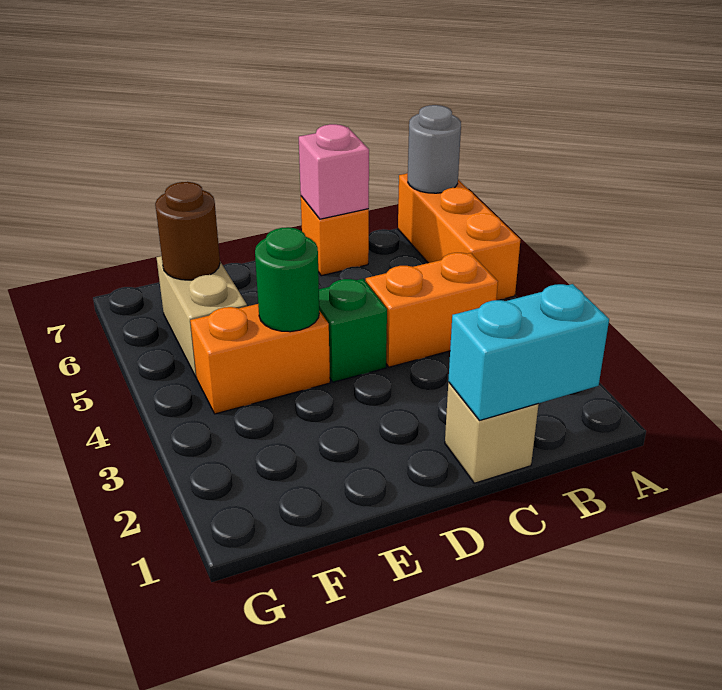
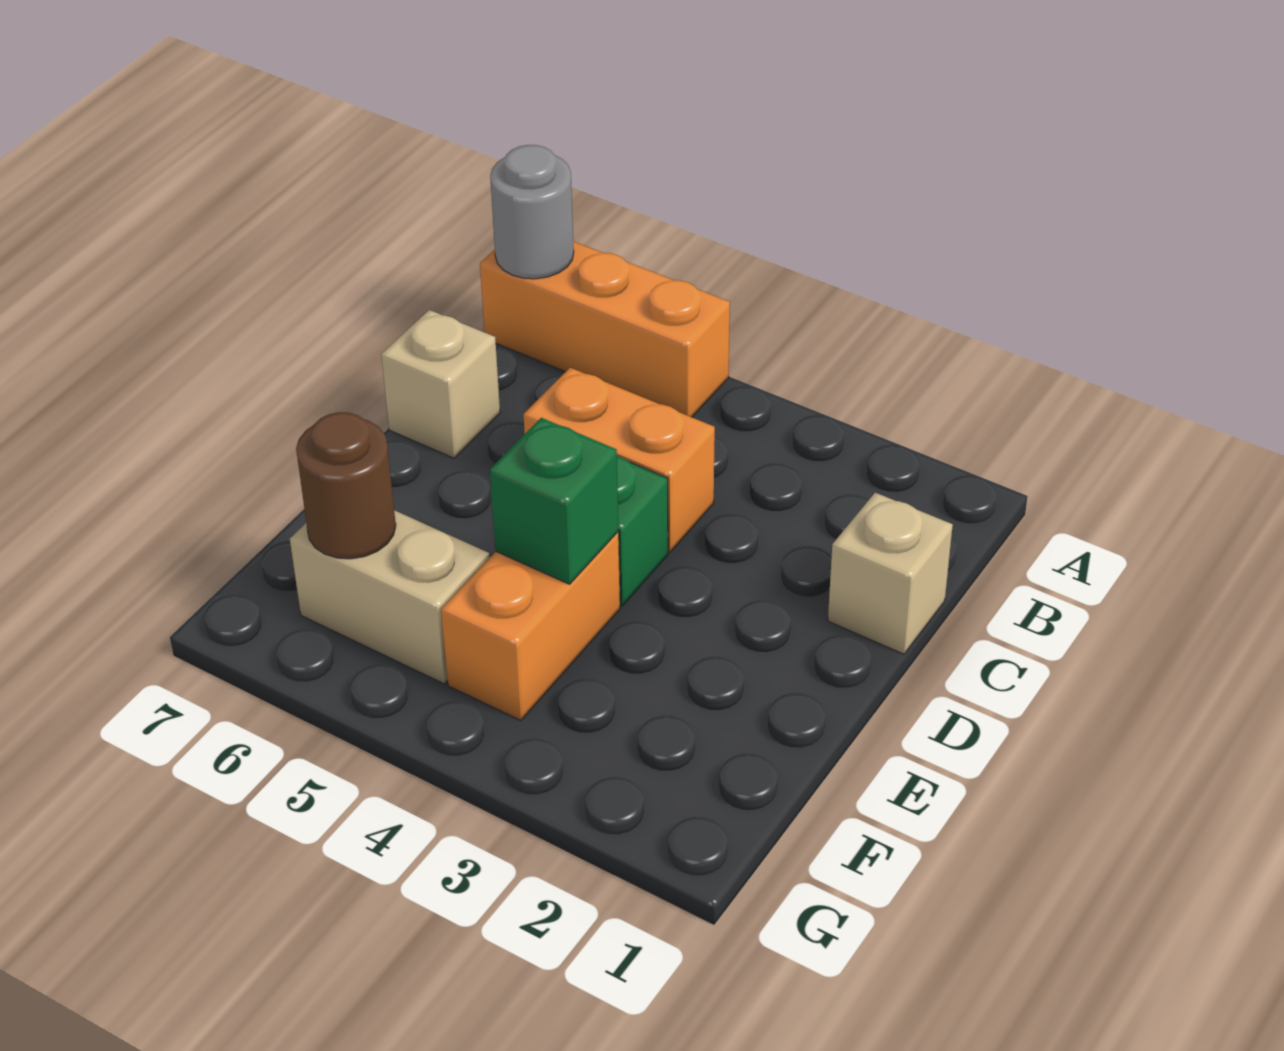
cyan brick B1:C1 level 2 -> none
orange brick B4:C4 level 1 -> orange brick C4:C5 level 1
orange brick C7 level 1 -> tan brick C7 level 1
pink brick C7 level 2 -> none
green round brick E4 level 2 -> green brick E4 level 2

